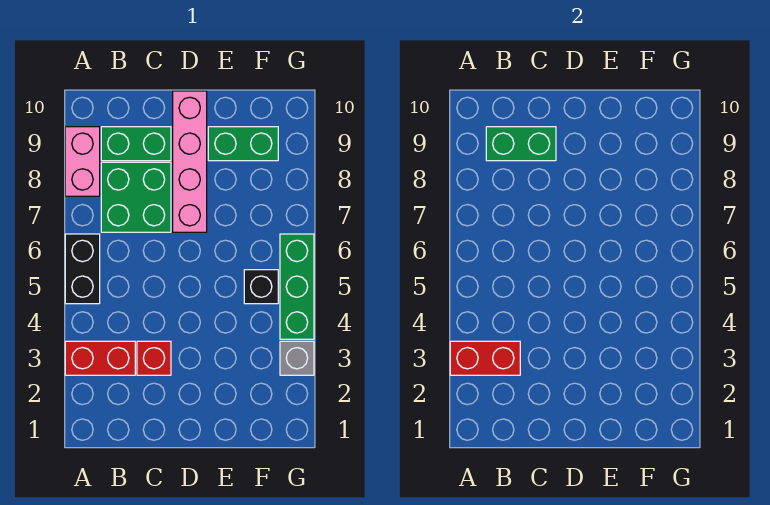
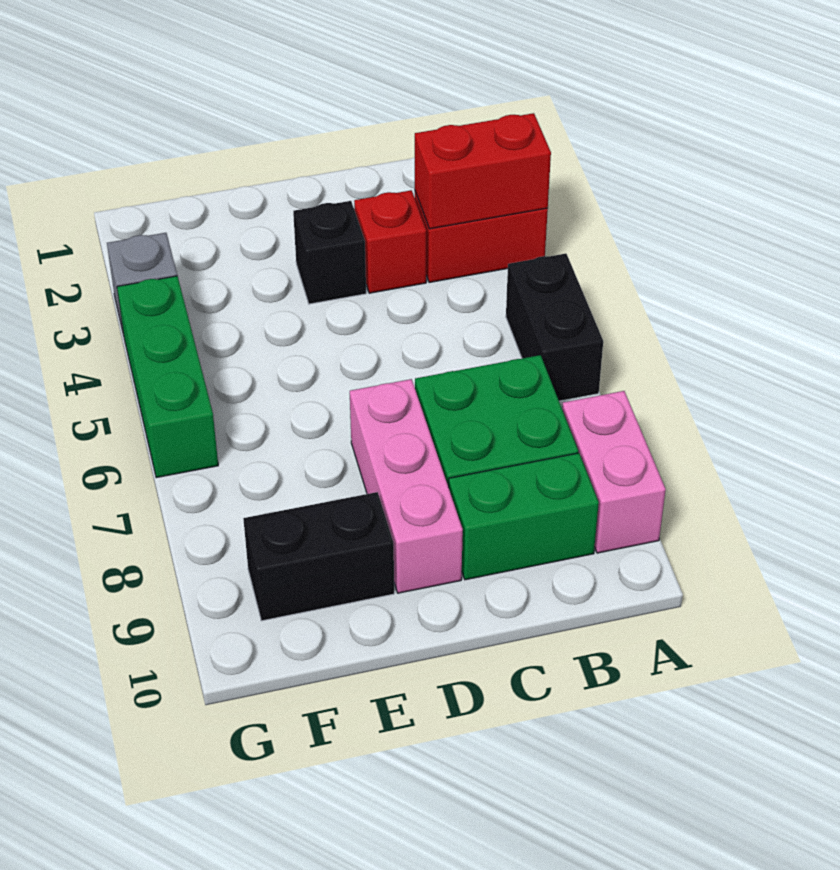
green brick B9:C9 level 2 -> none
pink brick D7:D10 level 1 -> pink brick D7:D9 level 1
green brick E9:F9 level 1 -> black brick E9:F9 level 1
black brick F5 level 1 -> black brick D3 level 1

